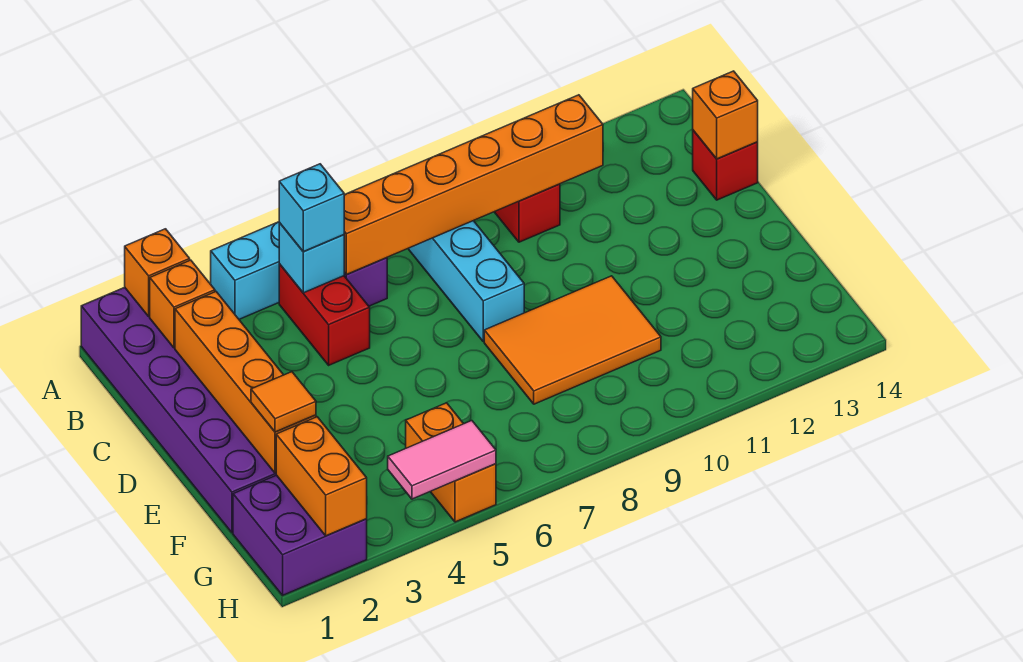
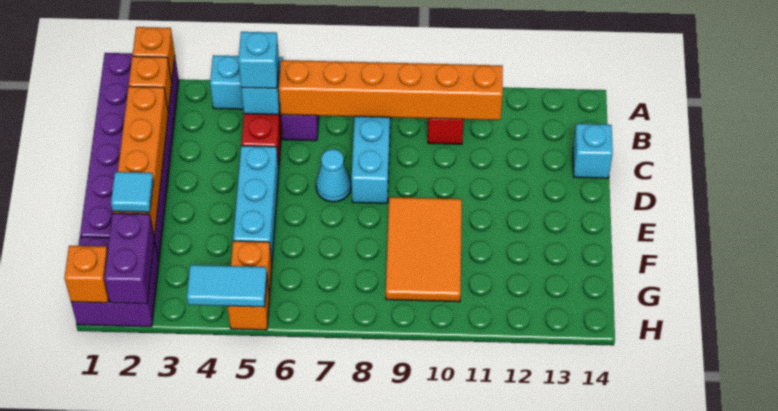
red brick C14 level 1 -> cyan brick C14 level 1
orange brick C14 level 2 -> orange brick H1 level 2
none -> cyan brick D5:F5 level 1
none -> cyan cone D7 level 1
orange tile E8:F10 level 1 -> orange tile E9:G10 level 1
orange tile F2 level 3 -> cyan tile F2 level 3
orange brick G2:H2 level 2 -> purple brick G2:H2 level 2
pink tile H4:H5 level 2 -> cyan tile H4:H5 level 2

